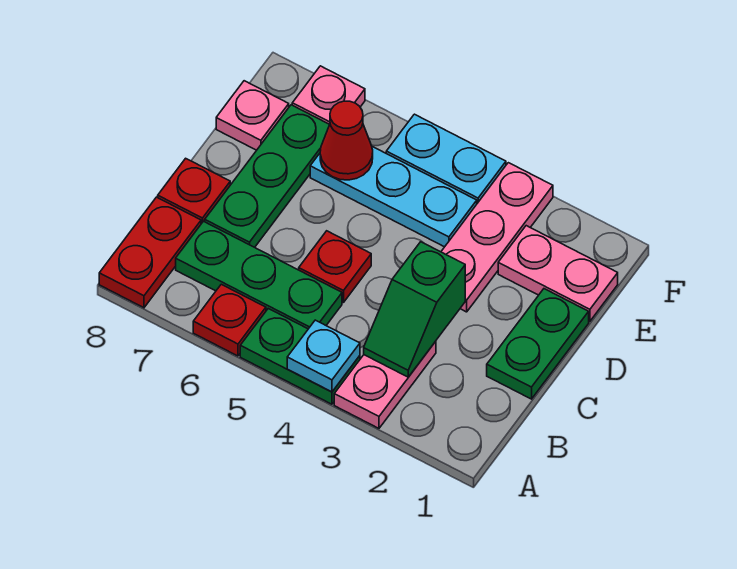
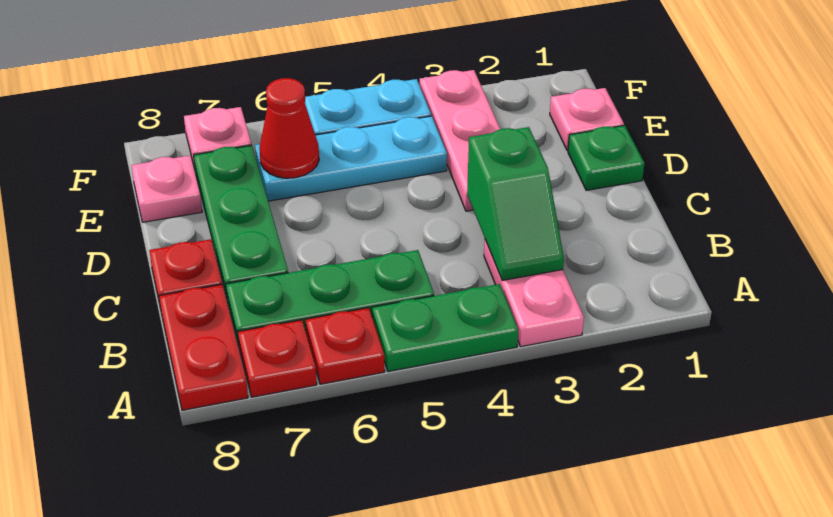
cyan plate A4 level 2 -> none
green plate C1:D1 level 1 -> green plate D1 level 1
red plate C5 level 1 -> red plate A7 level 1
pink plate E1:E2 level 1 -> pink plate E1 level 1

